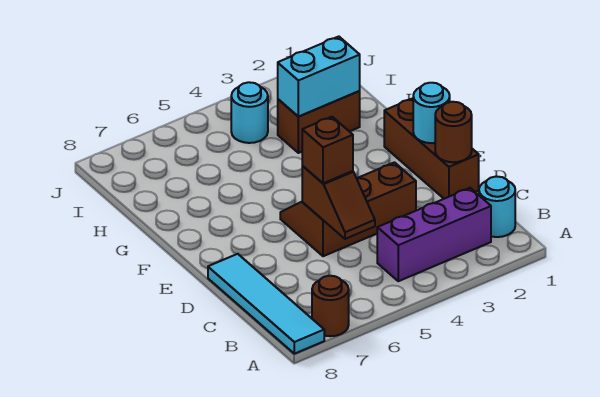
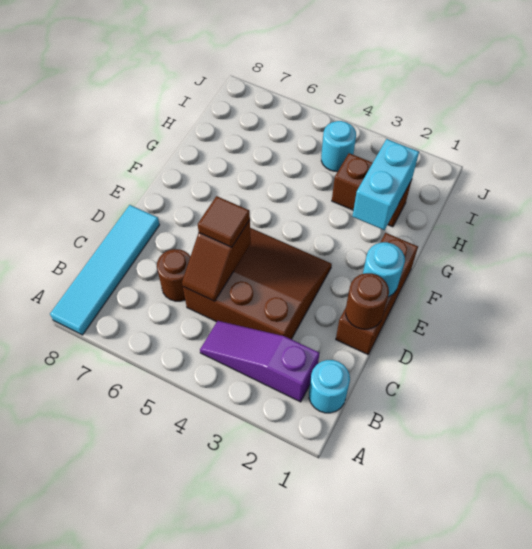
brown round brick A7 level 1 -> brown round brick C6 level 1
purple brick B2:B4 level 1 -> purple slope B2:B4 level 1 top 2
brown slope D3:E5 level 1 top D -> brown slope C3:E5 level 1 top C
brown brick D5 level 3 -> brown tile D5 level 3
cyan brick H2:H3 level 2 -> cyan brick G2:H2 level 2

